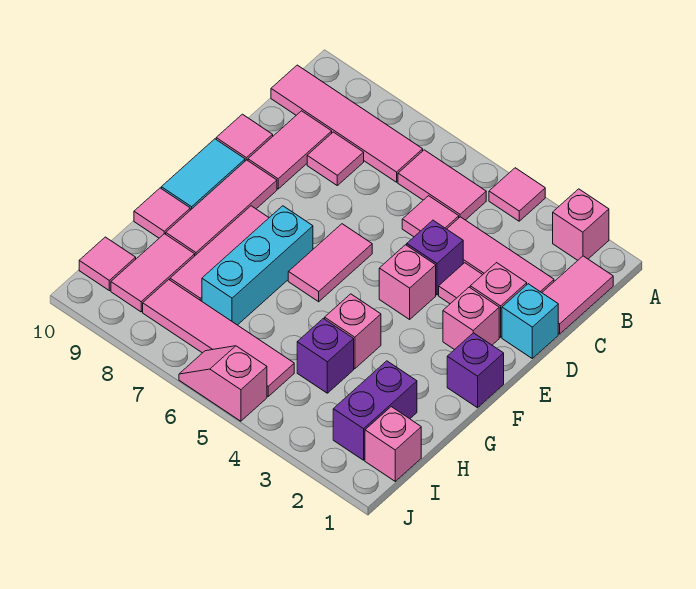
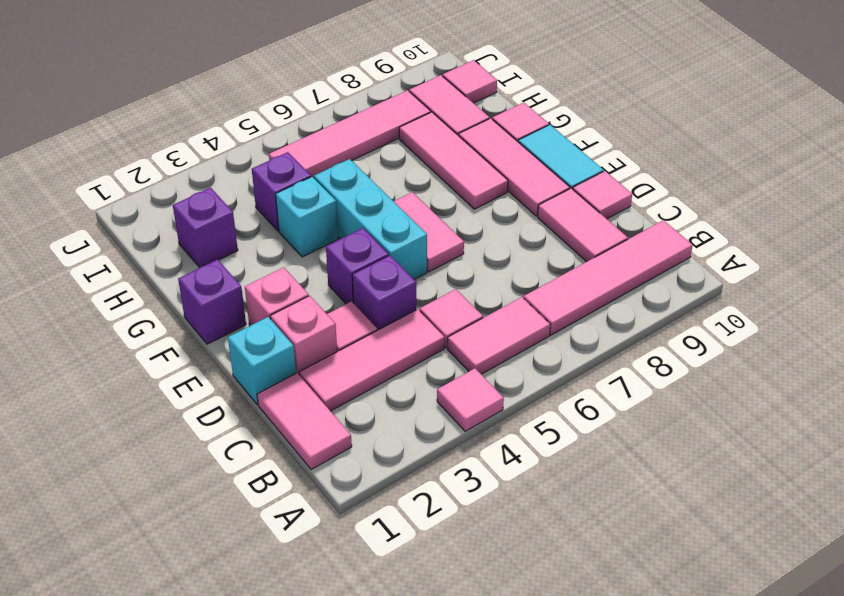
pink brick A2 level 1 -> none
pink tile C8 level 1 -> none
pink brick E4 level 1 -> purple brick E4 level 1
cyan brick F7:H7 level 1 -> cyan brick E5:G5 level 1
pink brick G4 level 1 -> cyan brick G4 level 1
purple brick H2:I2 level 1 -> purple brick H2 level 1
pink brick I1 level 1 -> none
pink slope J5:J6 level 1 top 5 -> none

